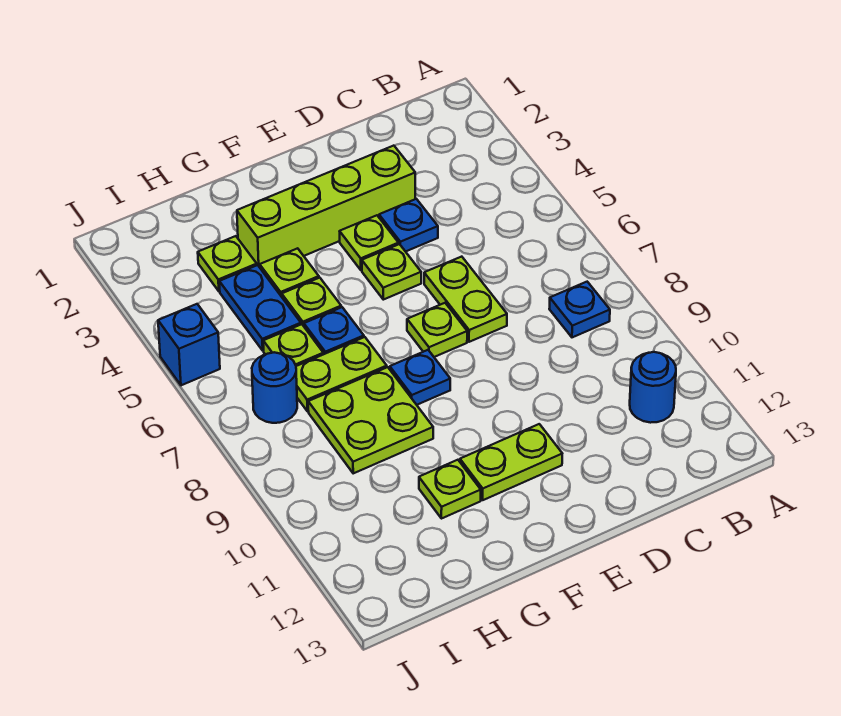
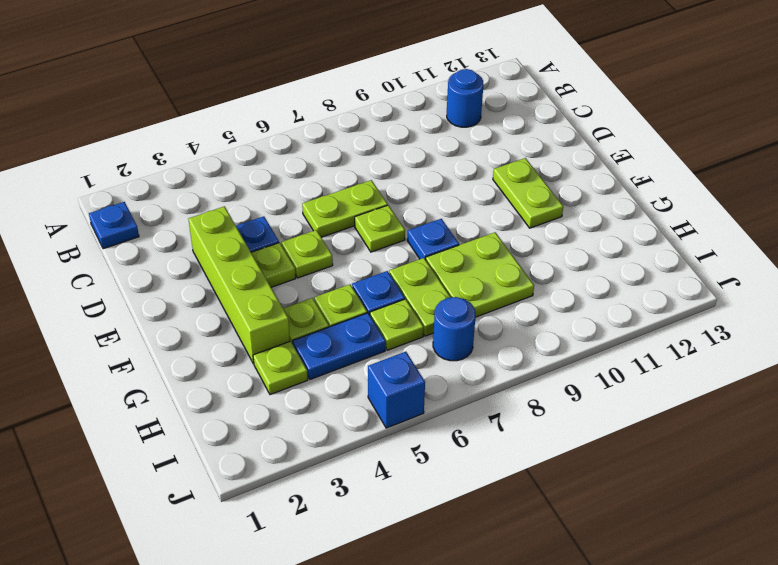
blue plate B8 level 1 -> blue plate B1 level 1
lime plate G11 level 1 -> none

